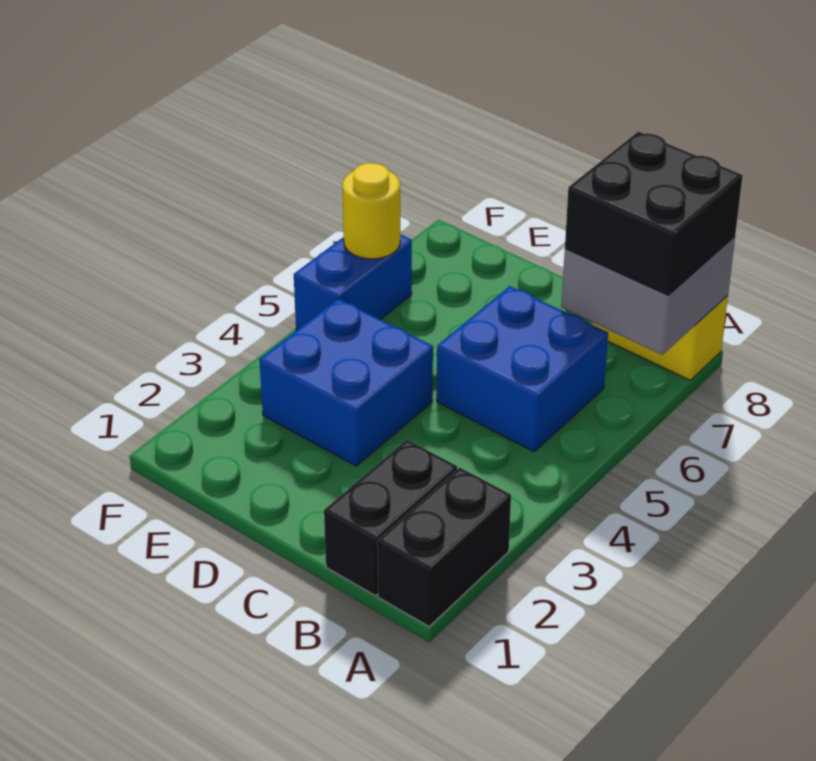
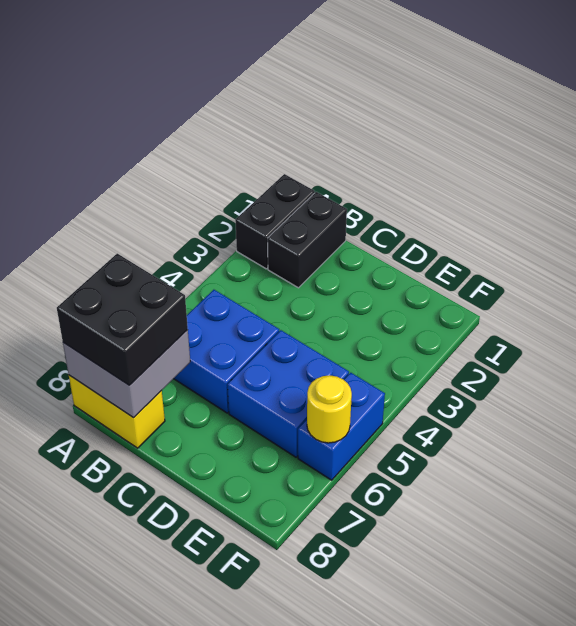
blue brick D3:E4 level 1 -> blue brick D5:E6 level 1

